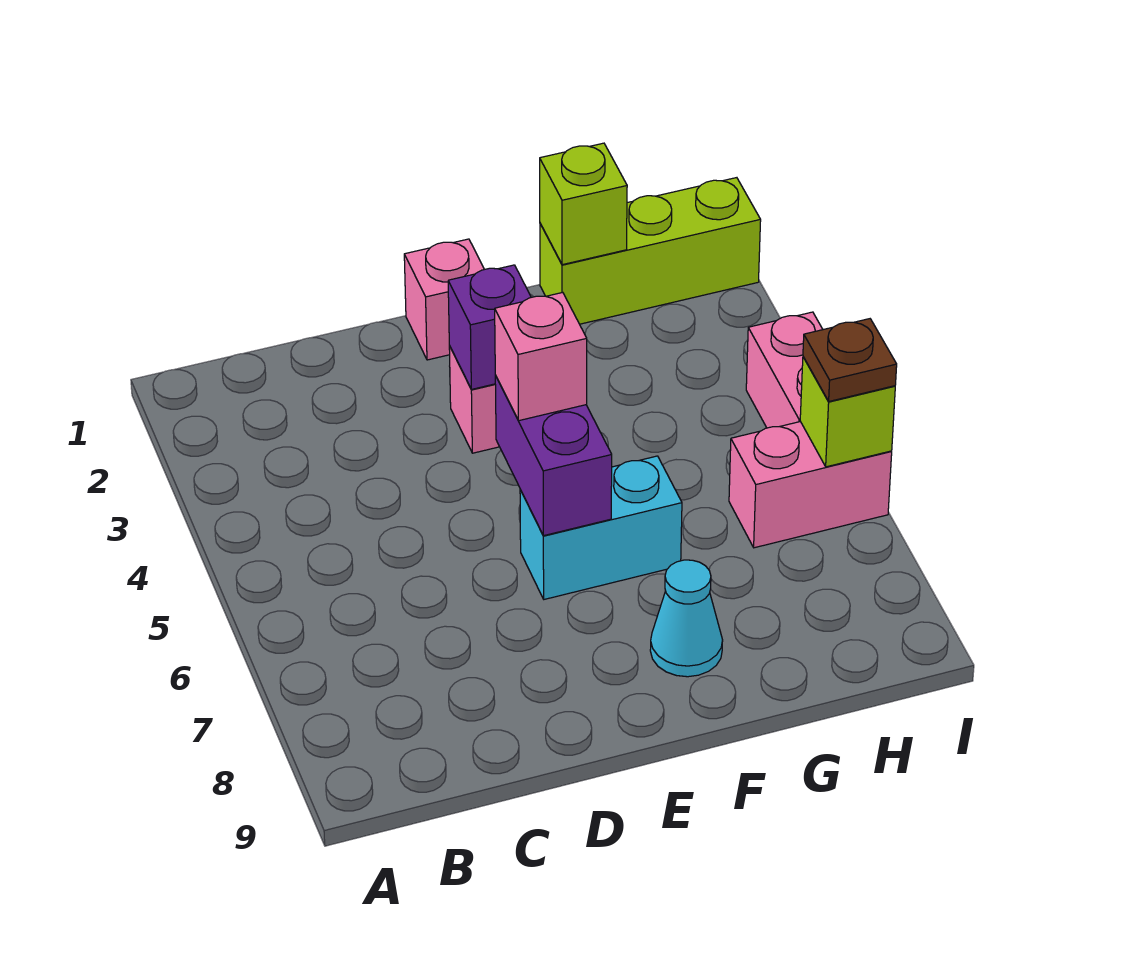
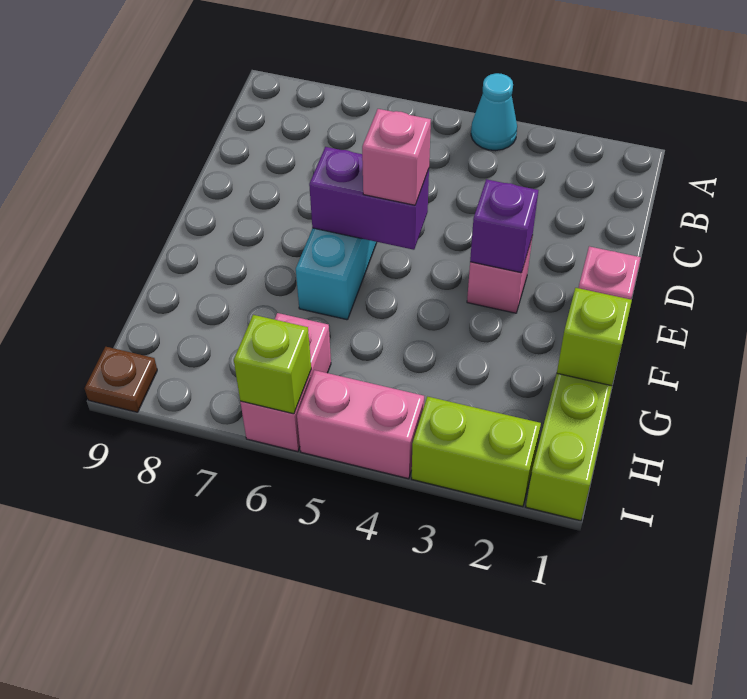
cyan cone F8 level 1 -> cyan cone A4 level 1
none -> lime brick I2:I3 level 1
brown plate I6 level 3 -> brown plate I9 level 1

